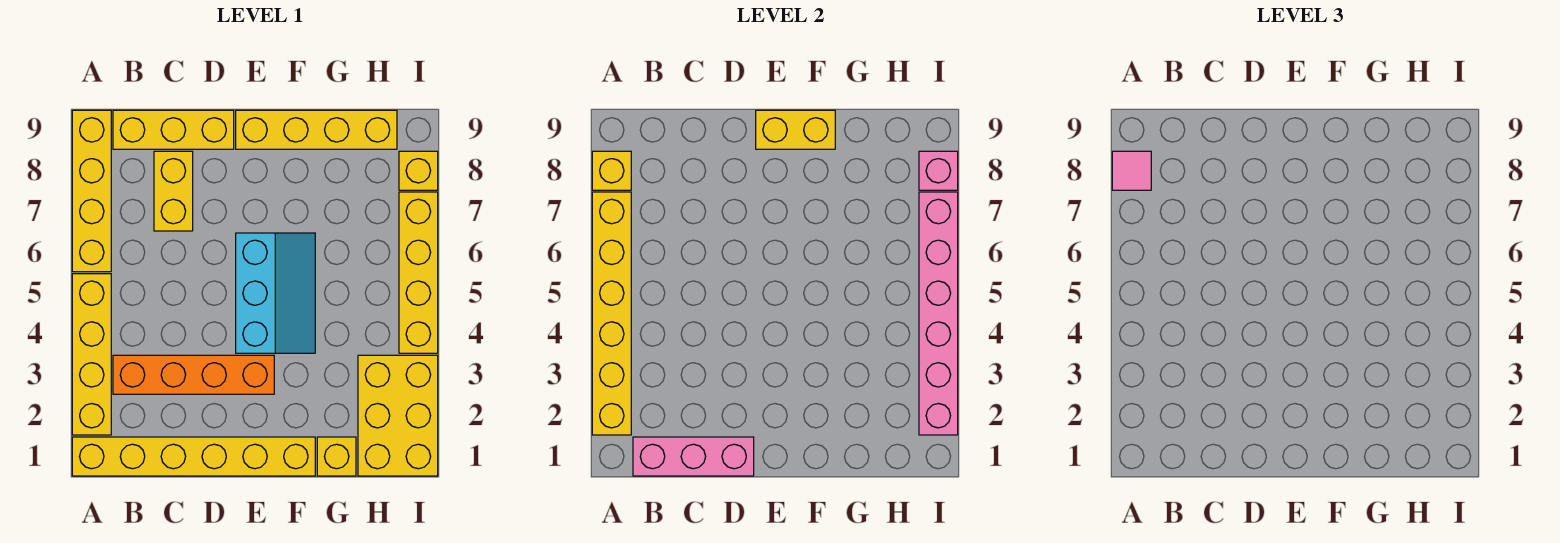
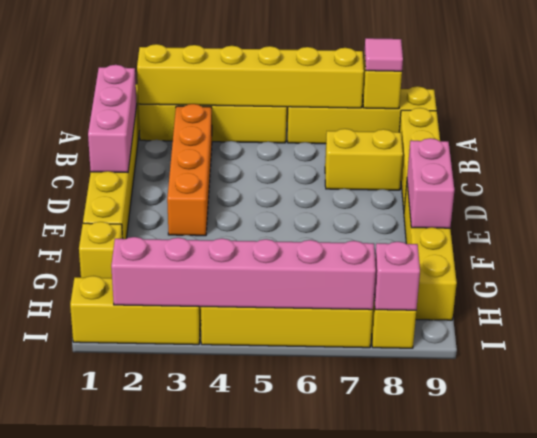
cyan slope E4:F6 level 1 top E -> none
yellow brick E9:F9 level 2 -> pink brick E9:F9 level 2
yellow brick H1:I3 level 1 -> yellow brick I1:I3 level 1

